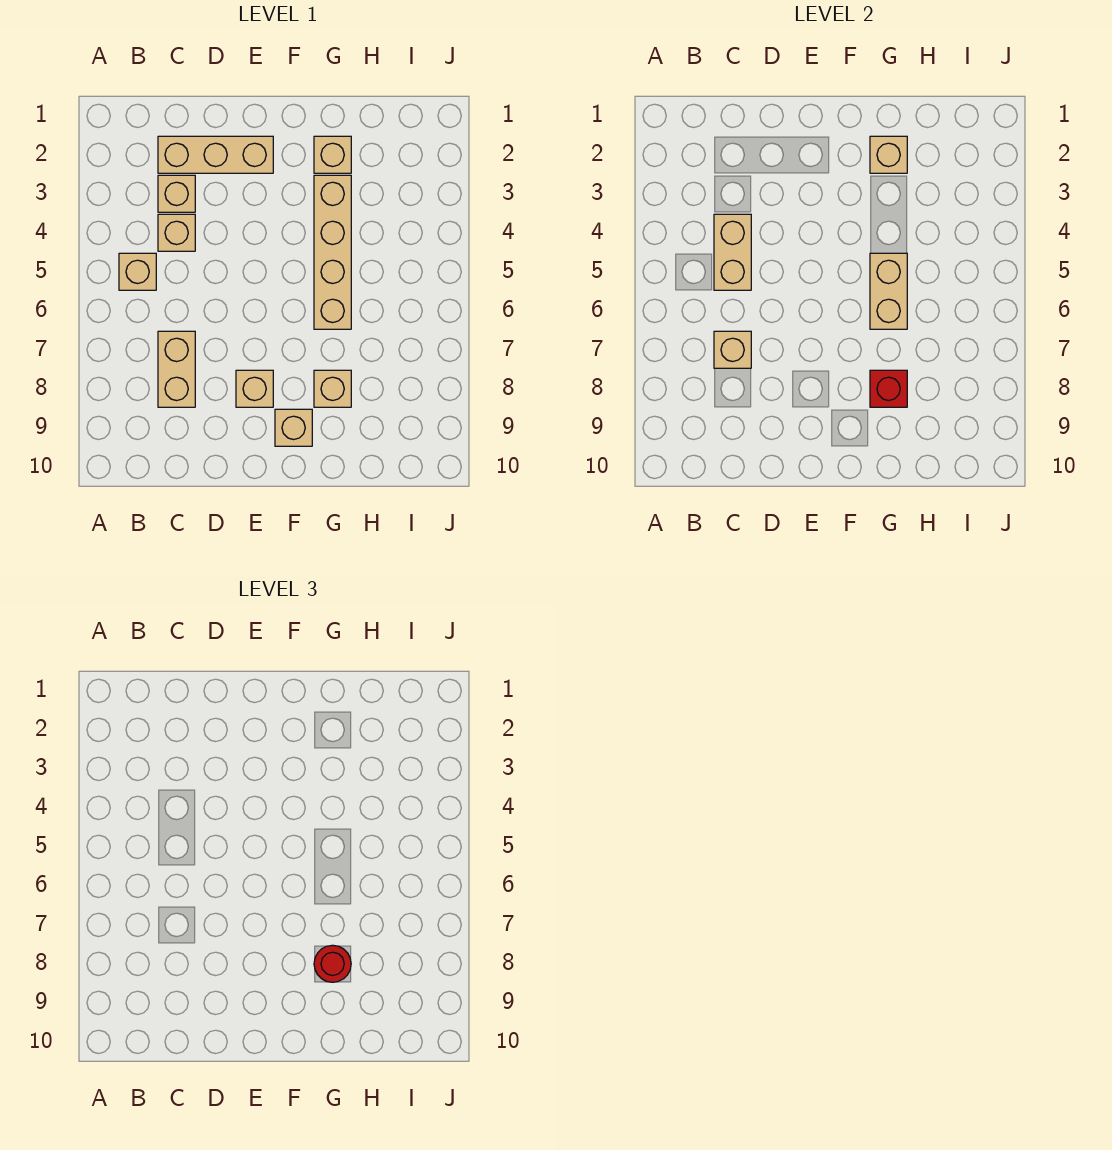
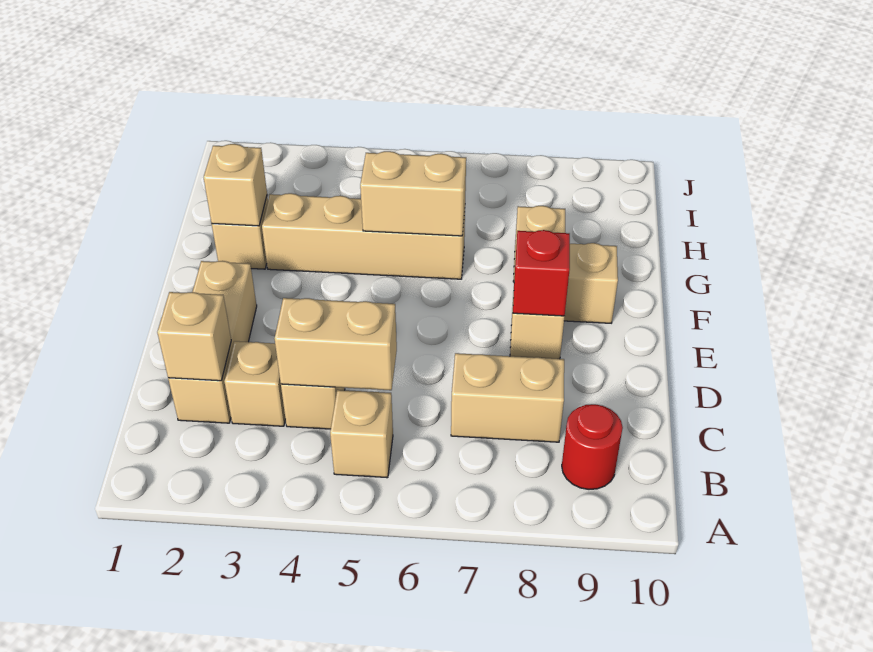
tan brick C7 level 2 -> tan brick C2 level 2
red brick G8 level 2 -> red brick E8 level 2
red round brick G8 level 3 -> red round brick B9 level 1

